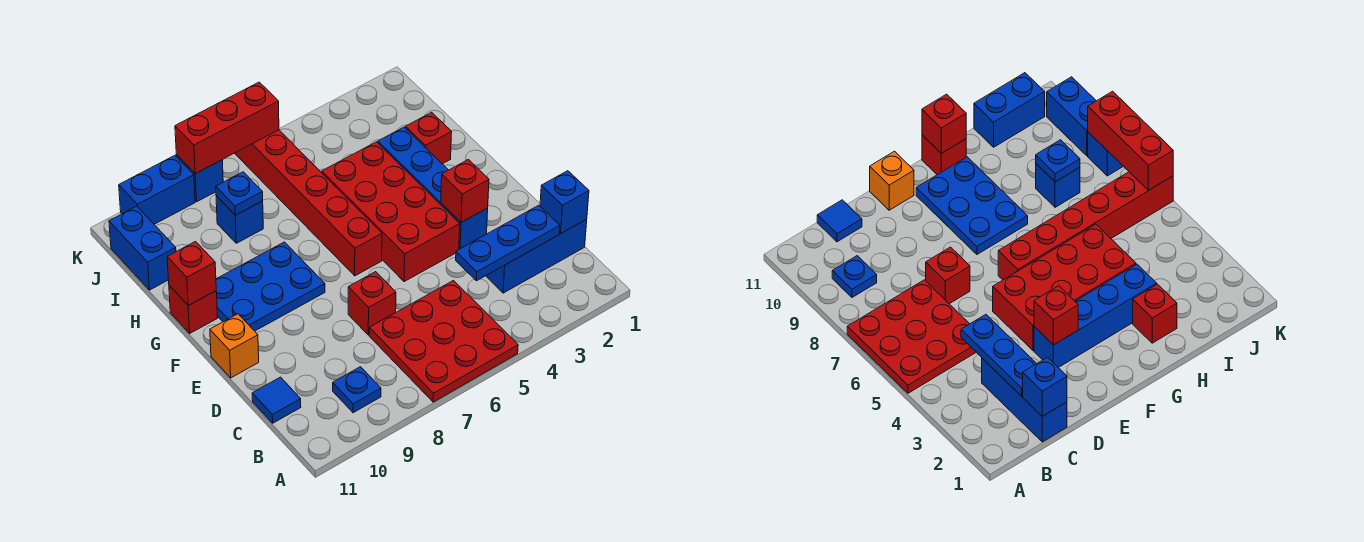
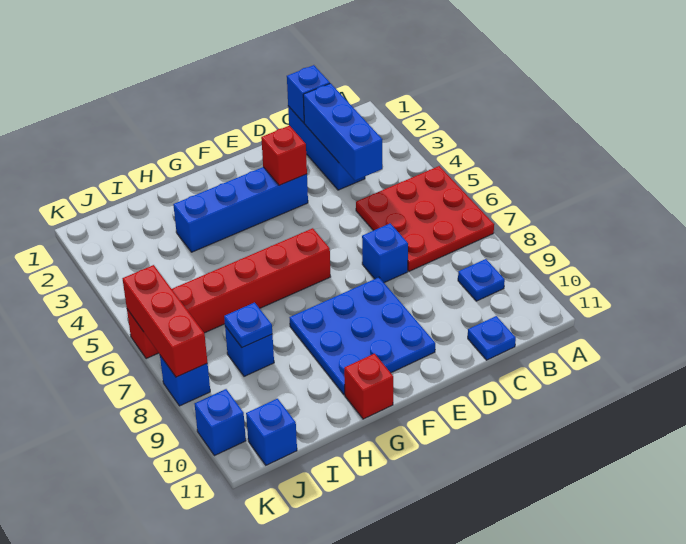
blue plate C2:C4 level 2 -> blue brick C2:C4 level 2
blue tile C11 level 1 -> blue plate C11 level 1
red brick D7 level 1 -> blue brick D7 level 1
red brick E4:H5 level 1 -> none
orange brick E11 level 1 -> none
blue plate F8:G10 level 1 -> blue plate E8:G10 level 1
red brick G11 level 2 -> none
red brick H2 level 1 -> none
blue brick I11:J11 level 1 -> blue brick J11 level 1
blue brick K9:K10 level 1 -> blue brick K10 level 1

